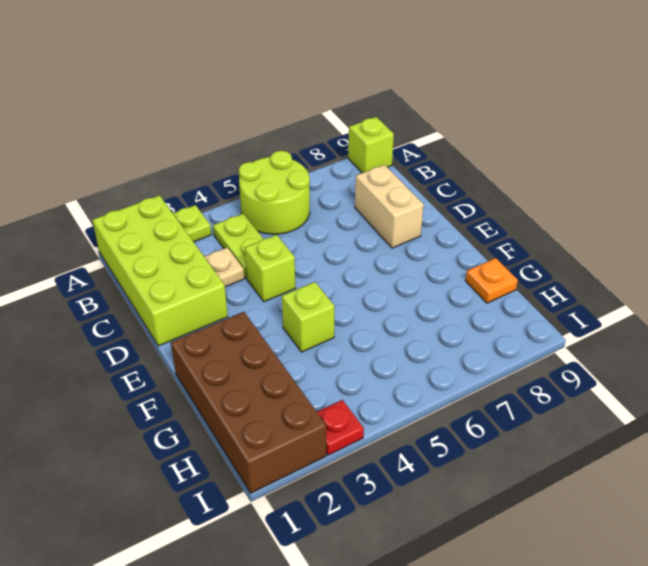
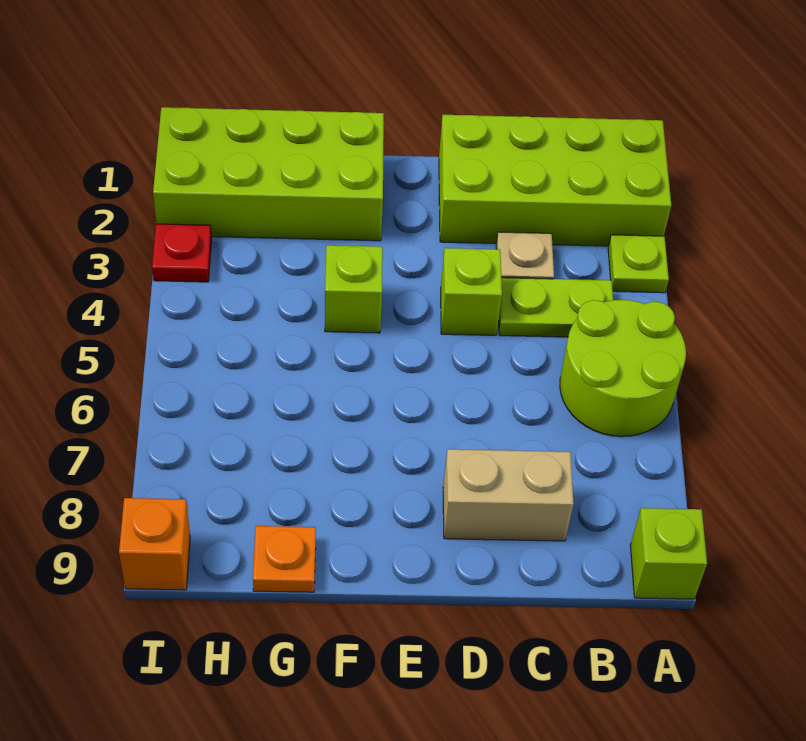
brown brick F1:I2 level 1 -> lime brick F1:I2 level 1
none -> orange brick I9 level 1

